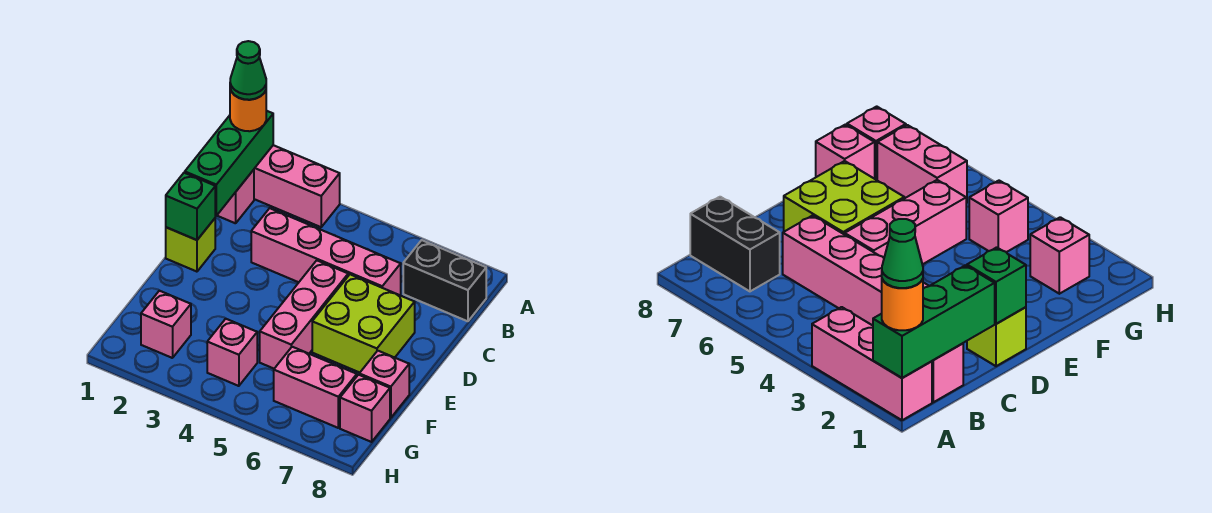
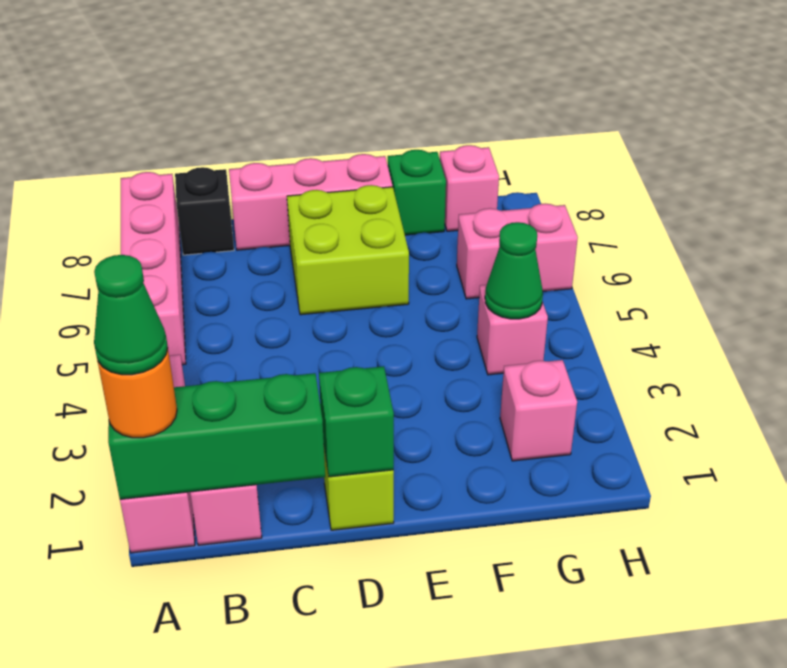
black brick B7:B8 level 1 -> black brick B8 level 1
pink brick C3:C6 level 1 -> pink brick A5:A8 level 1
pink brick D5:F5 level 1 -> pink brick C8:E8 level 1
pink brick F8 level 1 -> green brick F8 level 1
none -> green cone G4 level 2
pink brick G6:G7 level 1 -> pink brick G6:H6 level 1

